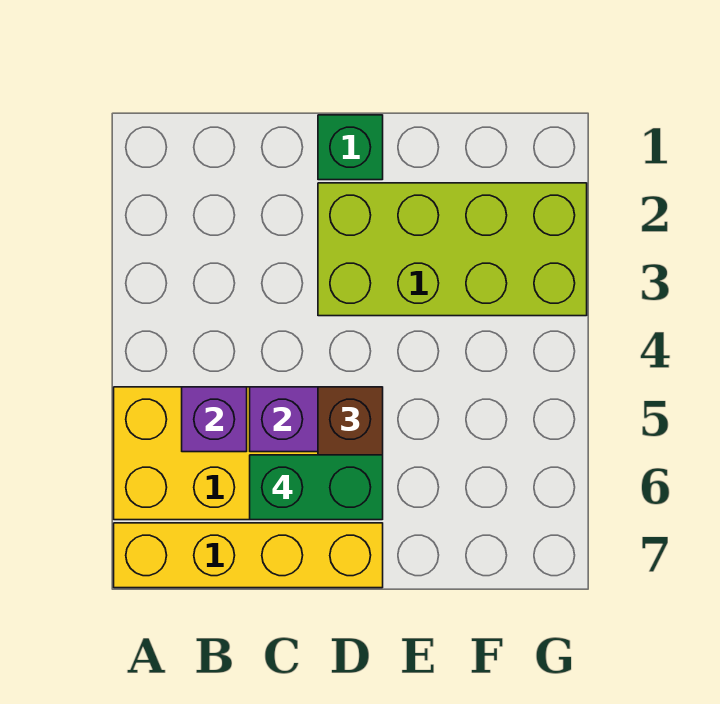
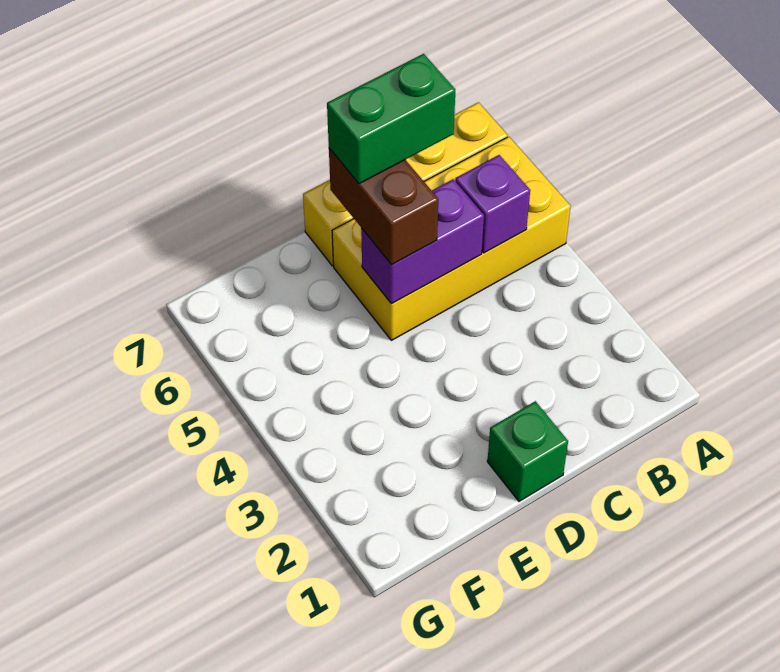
lime brick D2:G3 level 1 -> none

